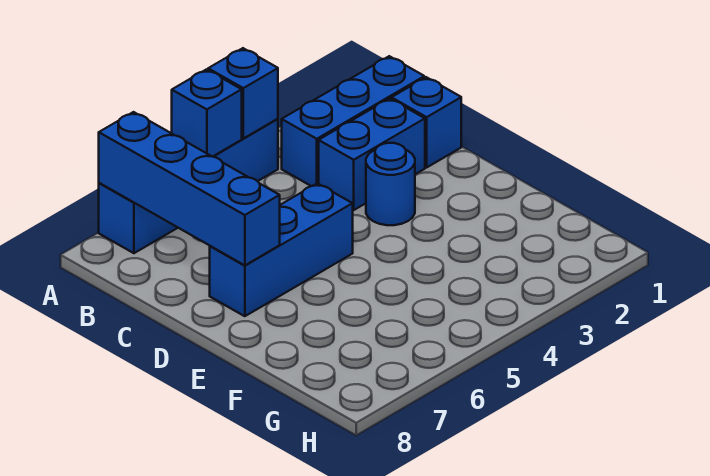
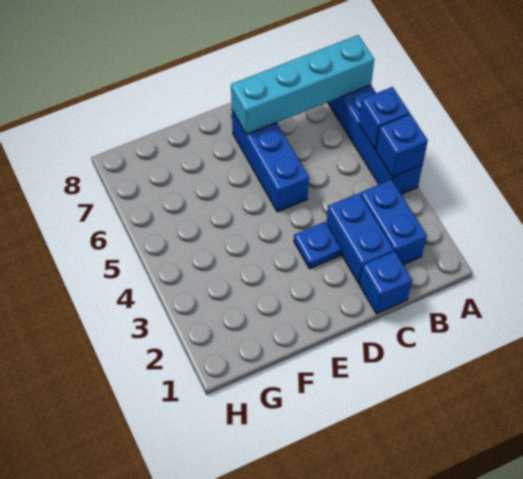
blue brick A7:D7 level 2 -> cyan brick A7:D7 level 2
blue brick B1:B3 level 1 -> blue brick B2:B3 level 1
blue round brick D3 level 1 -> blue plate D3 level 1

